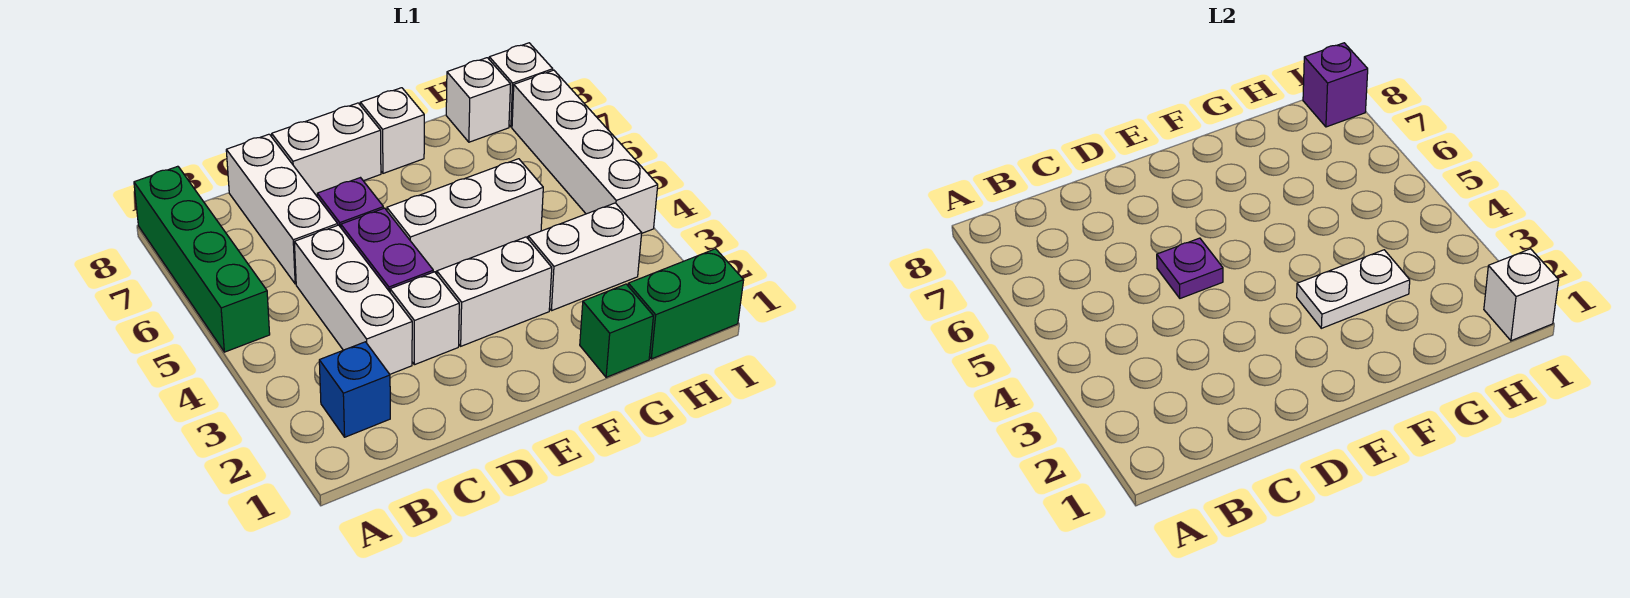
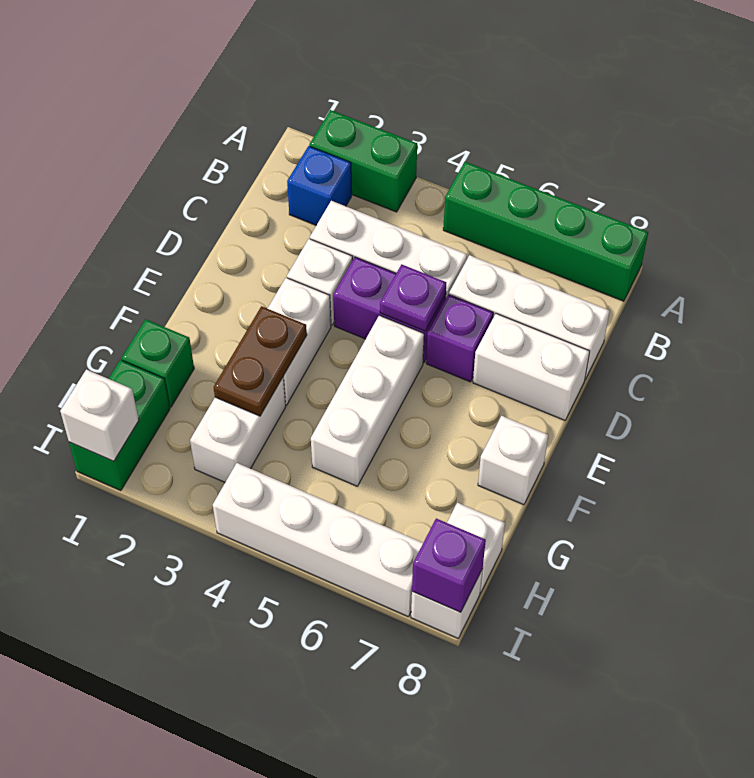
none -> green brick A2:A3 level 1
white brick D8:E8 level 1 -> white brick D7:D8 level 1
white plate F3:G3 level 2 -> brown plate F3:G3 level 2

